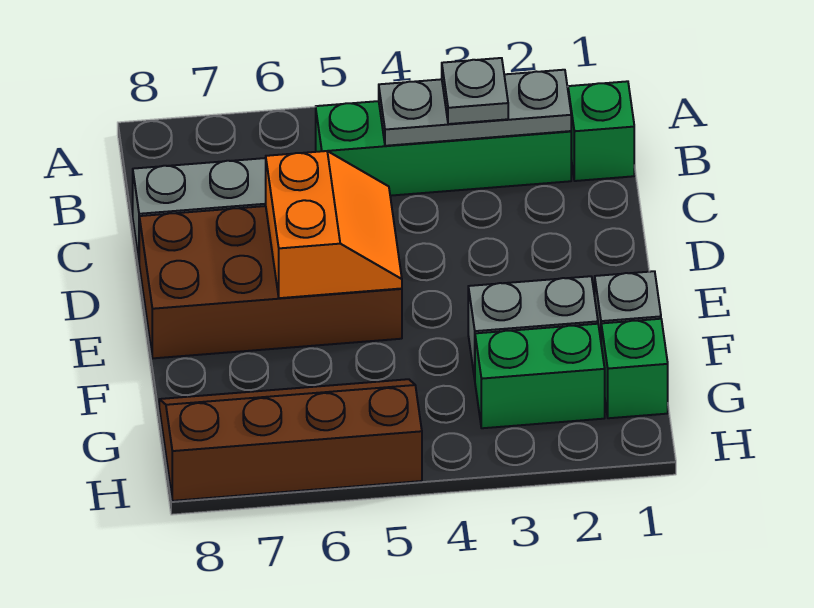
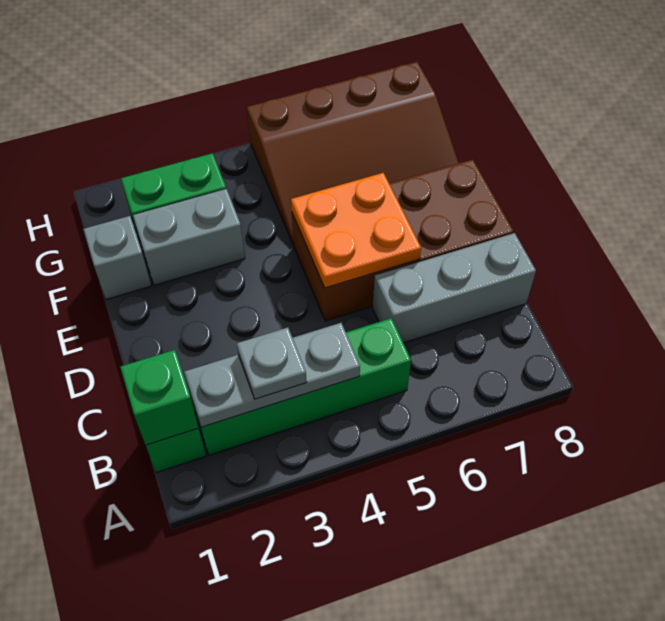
orange slope D5:E6 level 2 top 6 -> orange plate D5:E6 level 2
green brick G1 level 1 -> green brick B1 level 2
brown slope G5:H8 level 1 top H -> brown slope F5:H8 level 1 top H

